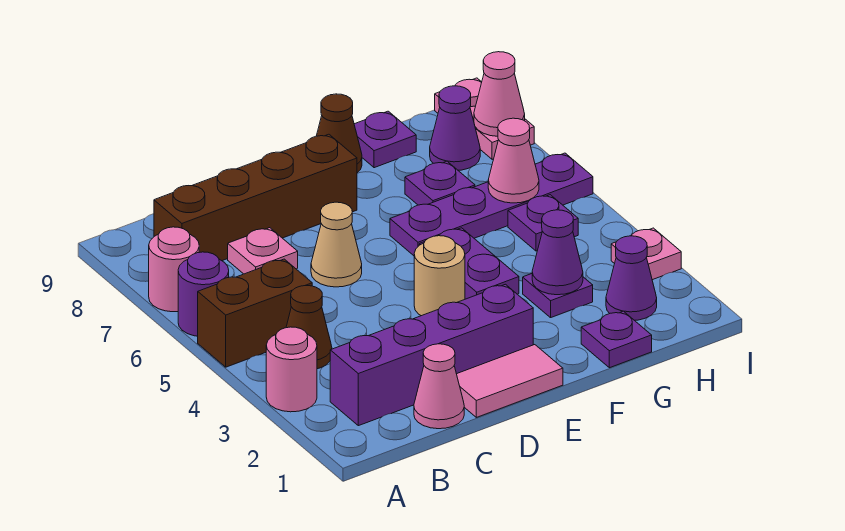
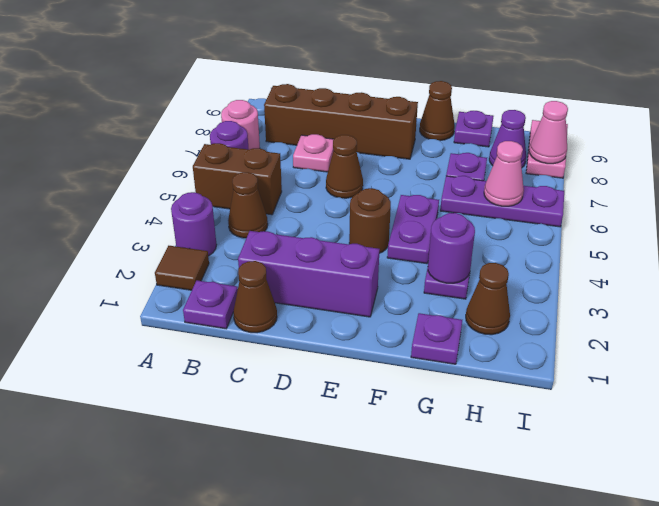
none -> brown tile A2 level 1
pink round brick A3 level 1 -> purple round brick A3 level 1
purple brick B2:E2 level 1 -> purple brick C2:E2 level 1
pink cone C1 level 1 -> brown cone C1 level 1
pink tile D1:E1 level 1 -> none
tan cone D6 level 1 -> brown cone D6 level 1
tan round brick E4 level 1 -> brown round brick E4 level 1
purple plate F6:I6 level 1 -> purple plate G6:I6 level 1
purple cone G3 level 2 -> purple round brick G3 level 2
purple cone H2 level 1 -> brown cone H2 level 1
purple plate H5 level 1 -> purple plate B1 level 1
pink plate I3 level 1 -> none

